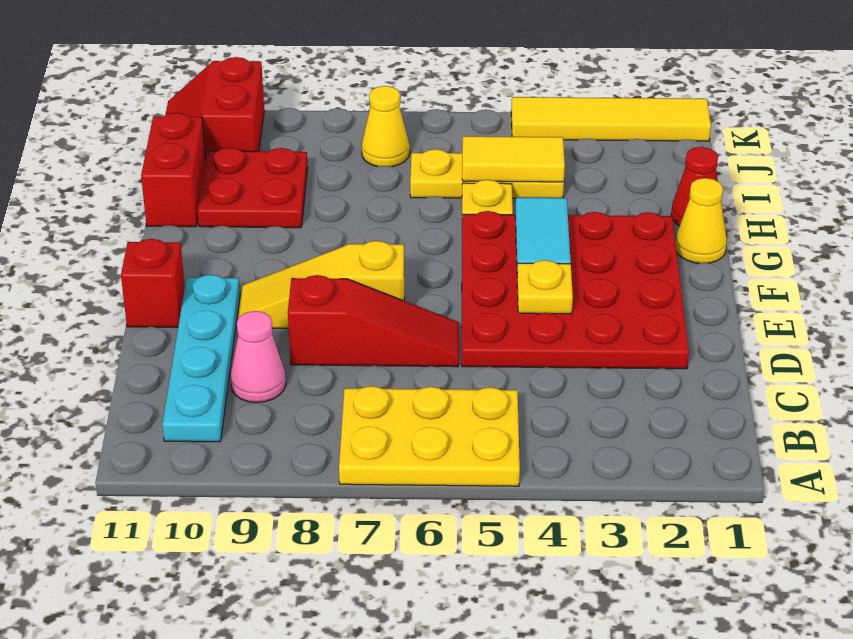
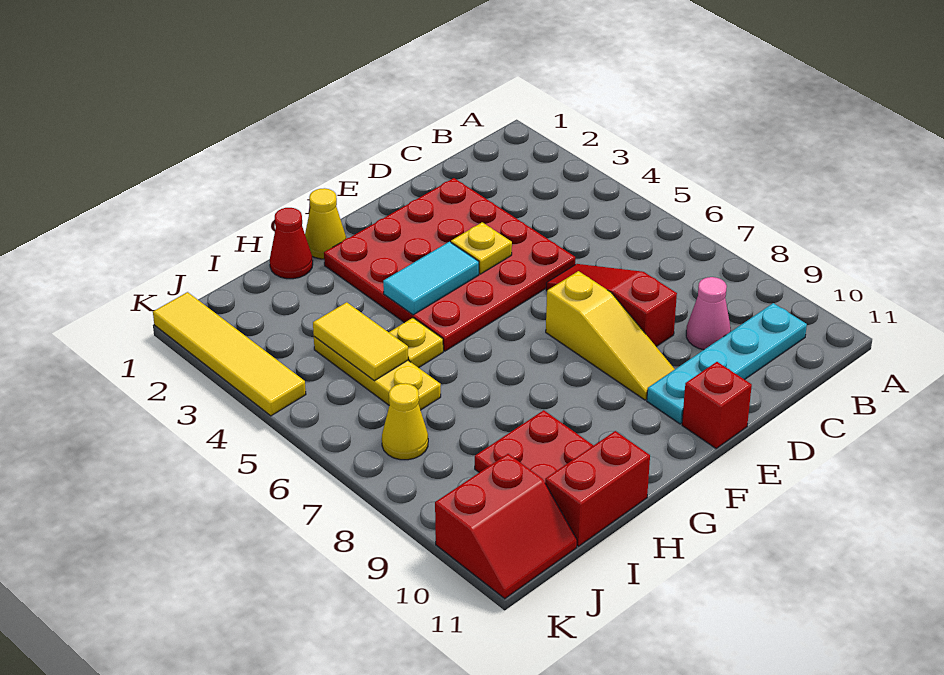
yellow plate A5:B7 level 1 -> none

